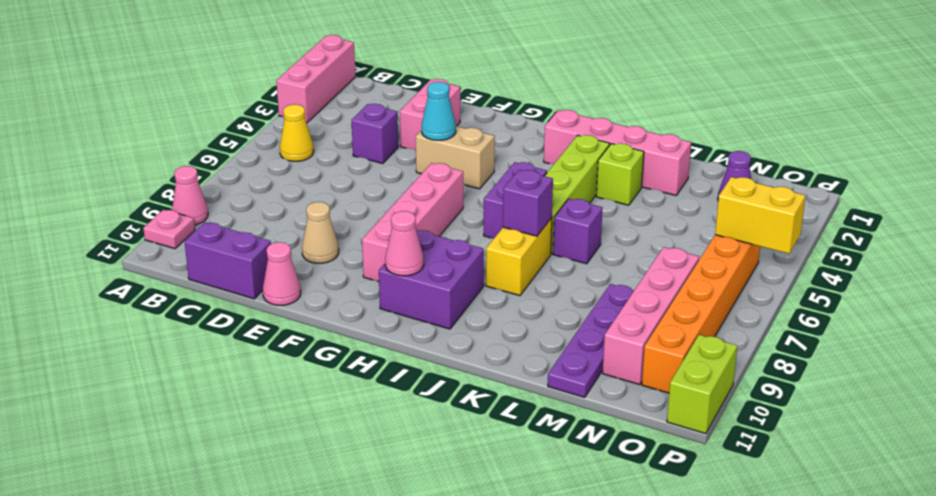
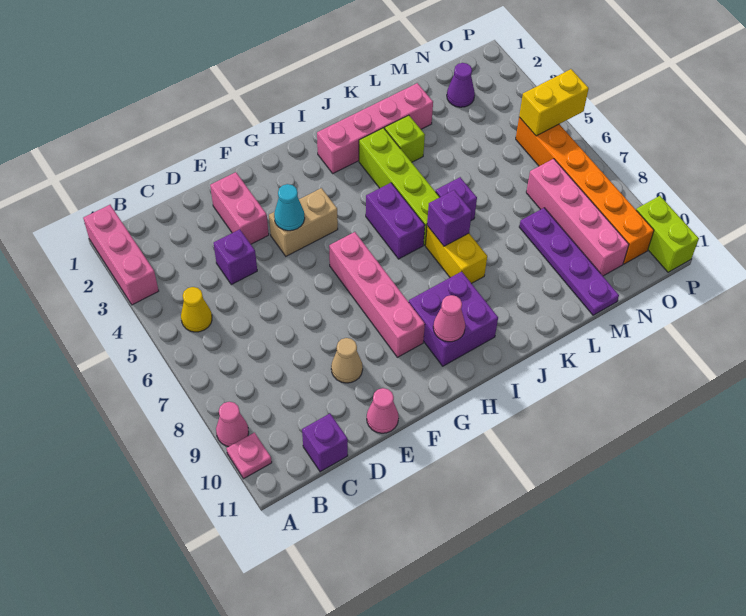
purple brick C11:D11 level 1 -> purple brick C11 level 1

